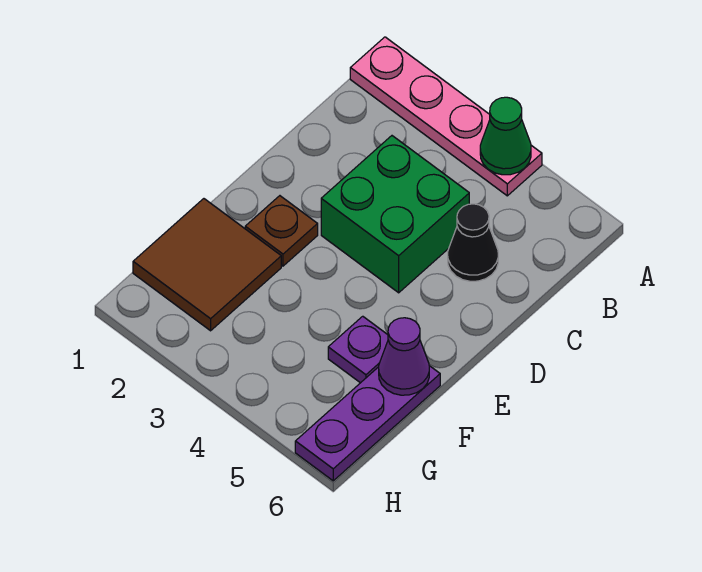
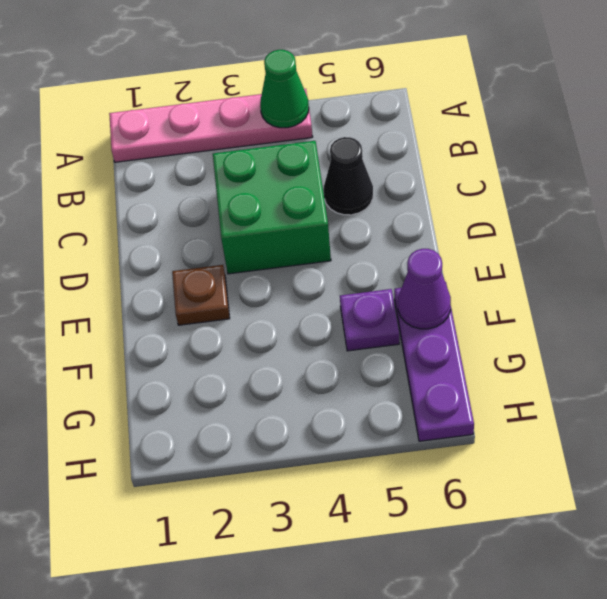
brown tile F1:G2 level 1 -> none

